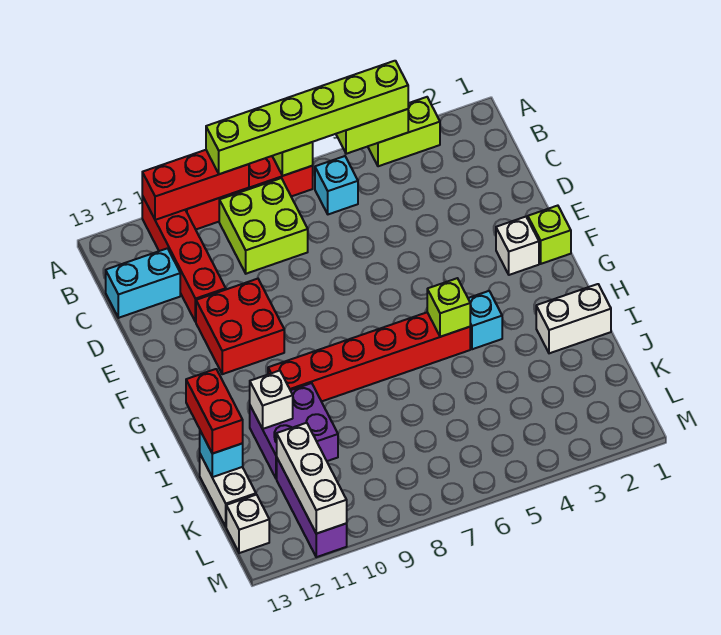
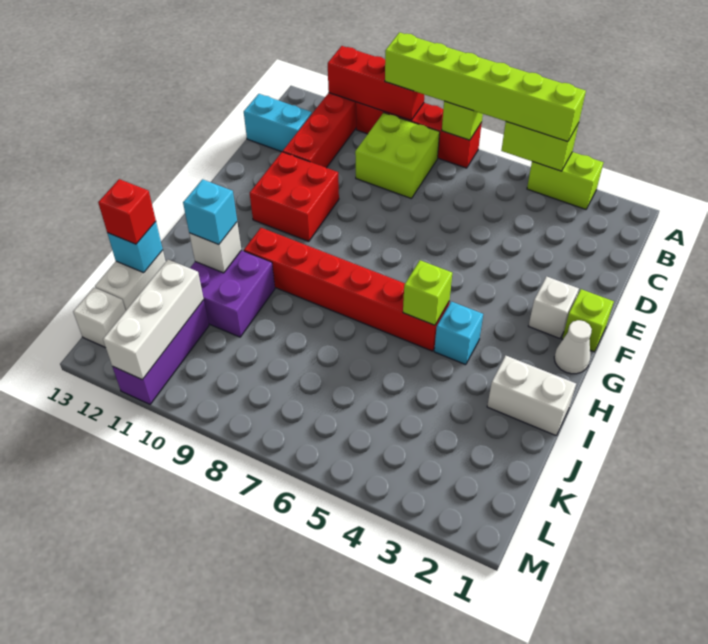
cyan brick B6 level 1 -> cyan brick I11 level 3
none -> white cone G1 level 1
red brick I13:J13 level 3 -> red brick J13 level 3

